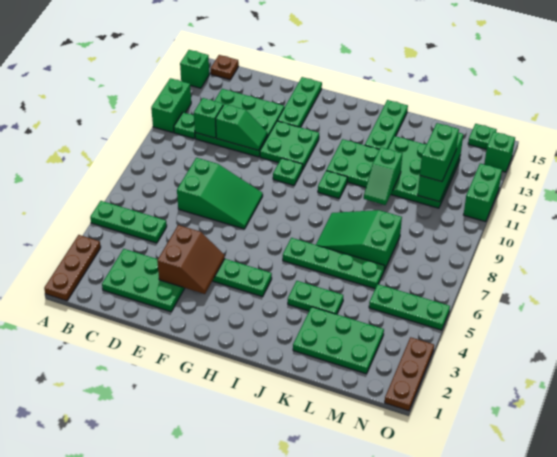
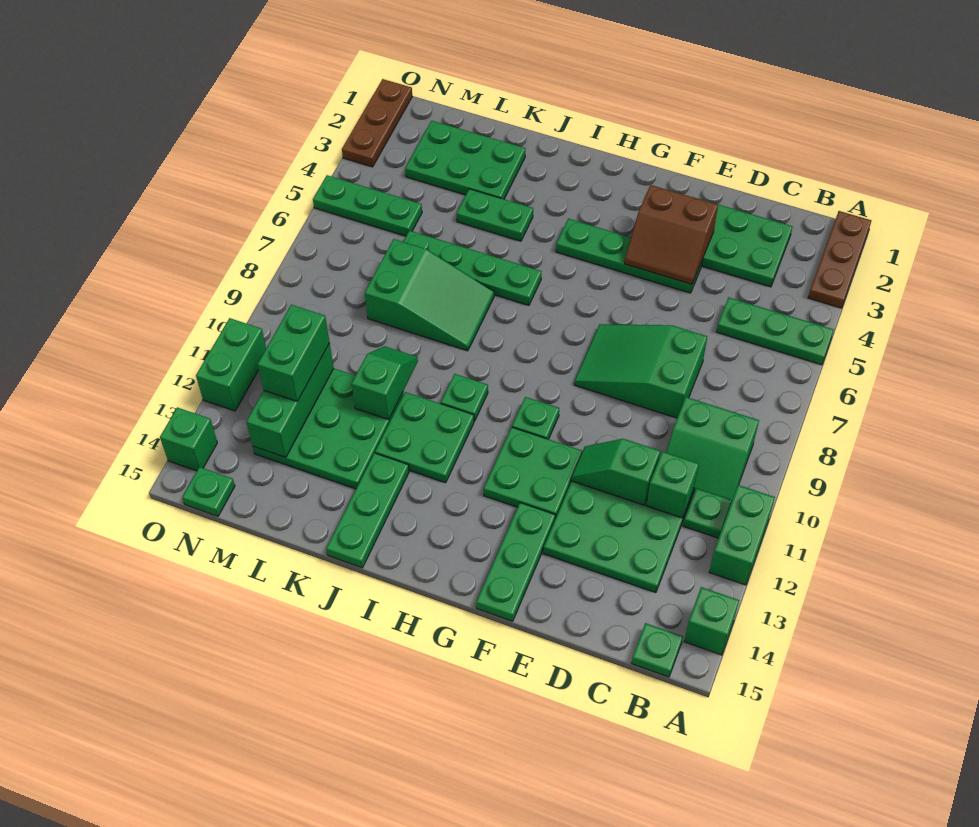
none -> green slope B9:C10 level 1 top 9
brown plate B15 level 1 -> green plate B15 level 1
brown slope E3:F4 level 2 top E -> brown slope E3:F4 level 2 top 3

